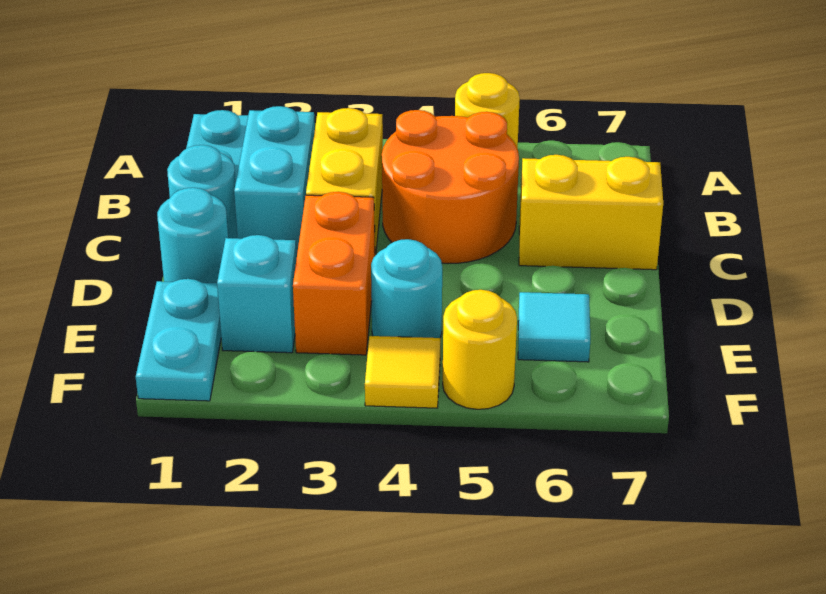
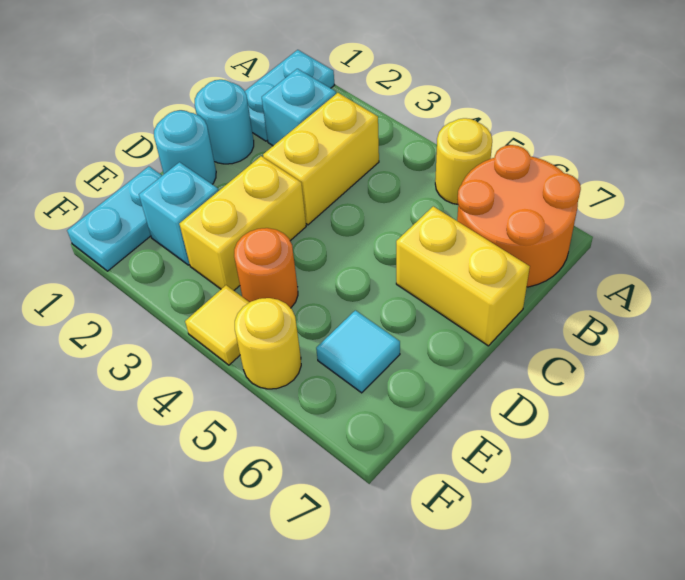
cyan brick B2:C2 level 1 -> cyan brick B2 level 1
orange round brick B4:C5 level 1 -> orange round brick A6:B7 level 1
orange brick D3:E3 level 1 -> yellow brick D3:E3 level 1
cyan round brick E4 level 1 -> orange round brick E4 level 1

